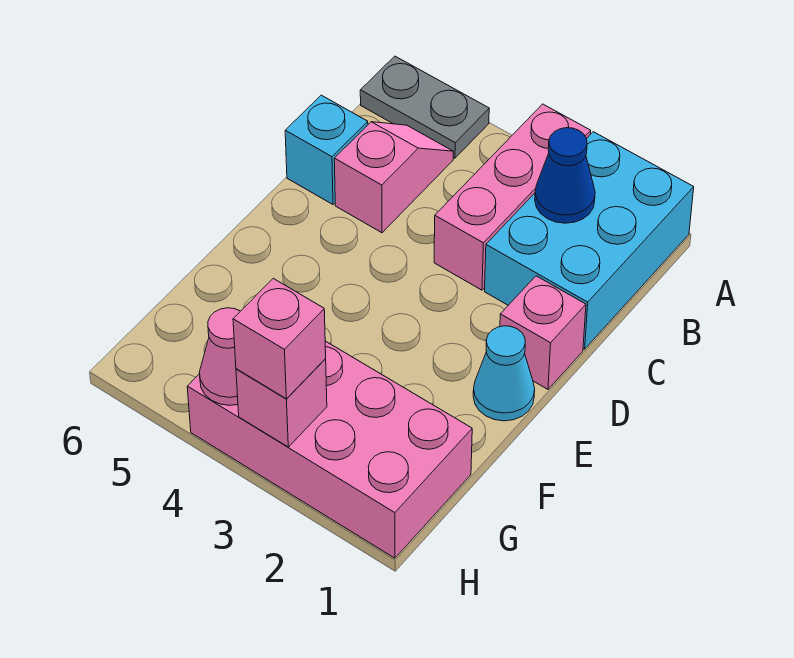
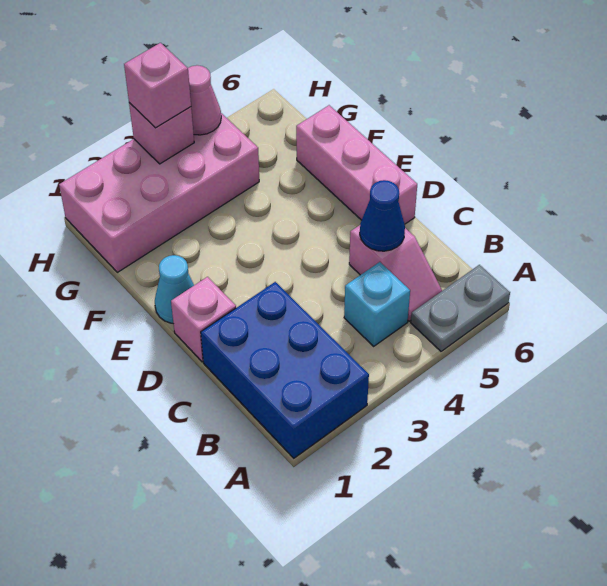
cyan brick A1:C2 level 1 -> blue brick A1:C2 level 1
pink brick A3:C3 level 1 -> pink brick D6:F6 level 1
blue cone B2 level 2 -> blue cone C5 level 2
cyan brick C6 level 1 -> cyan brick B4 level 1

